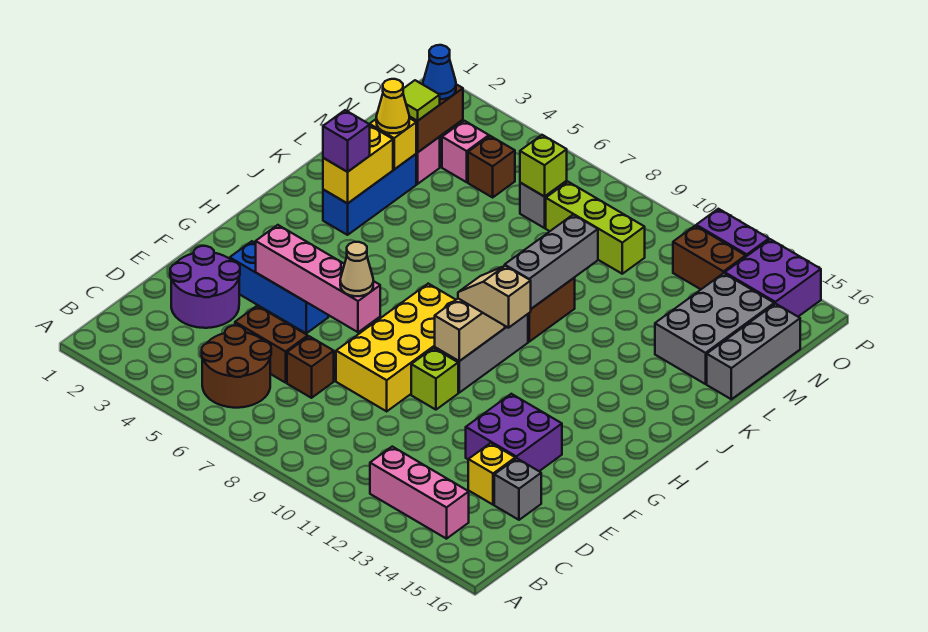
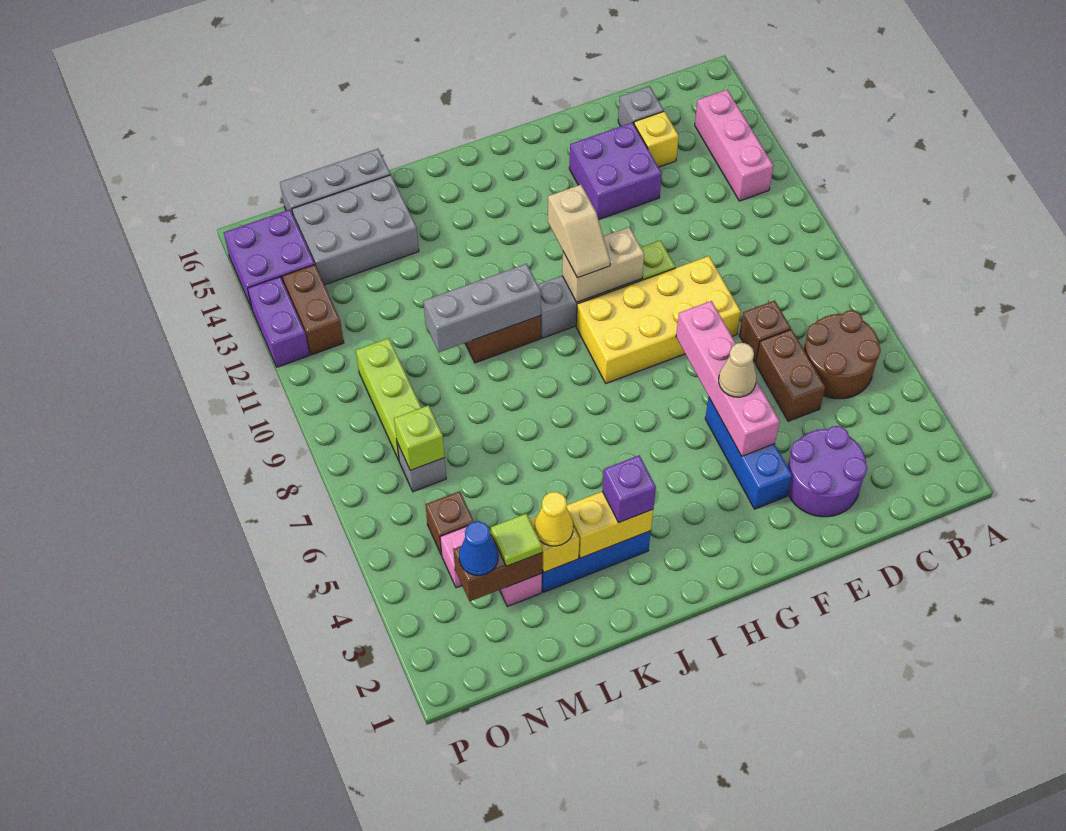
tan cone F7 level 3 -> tan cone F5 level 3

